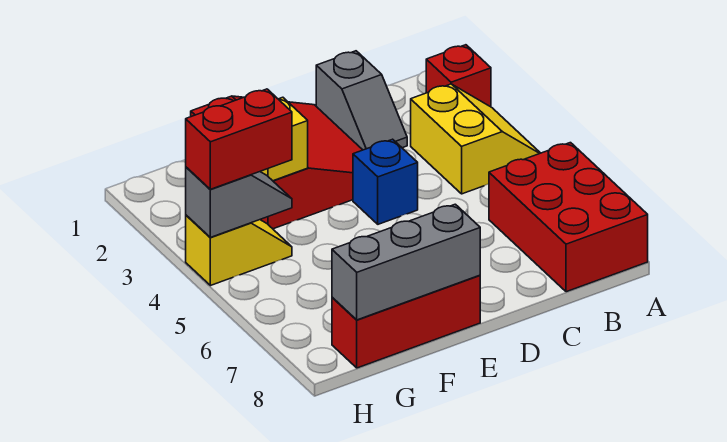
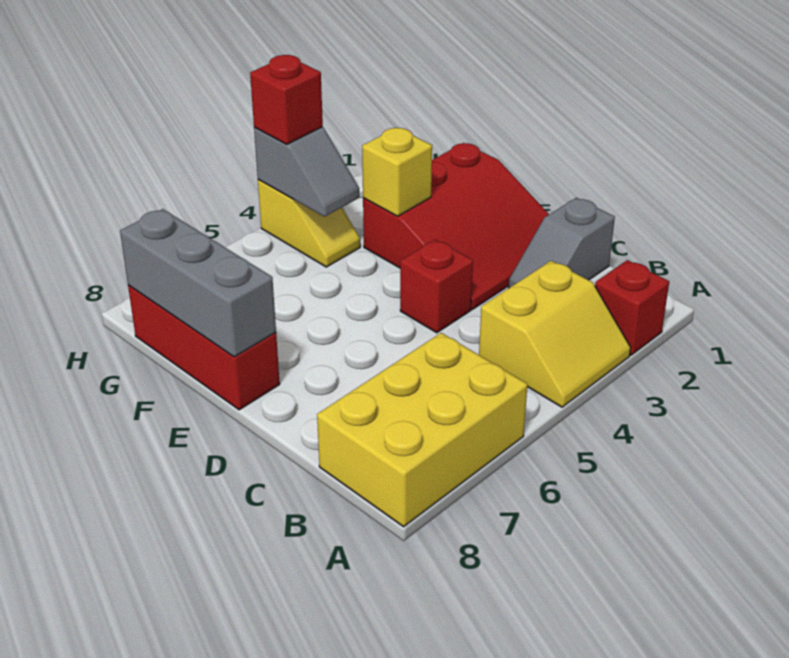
red brick A6:B8 level 1 -> yellow brick A6:B8 level 1
blue brick D4 level 1 -> red brick D4 level 1
red brick G4:H4 level 3 -> red brick H4 level 3

